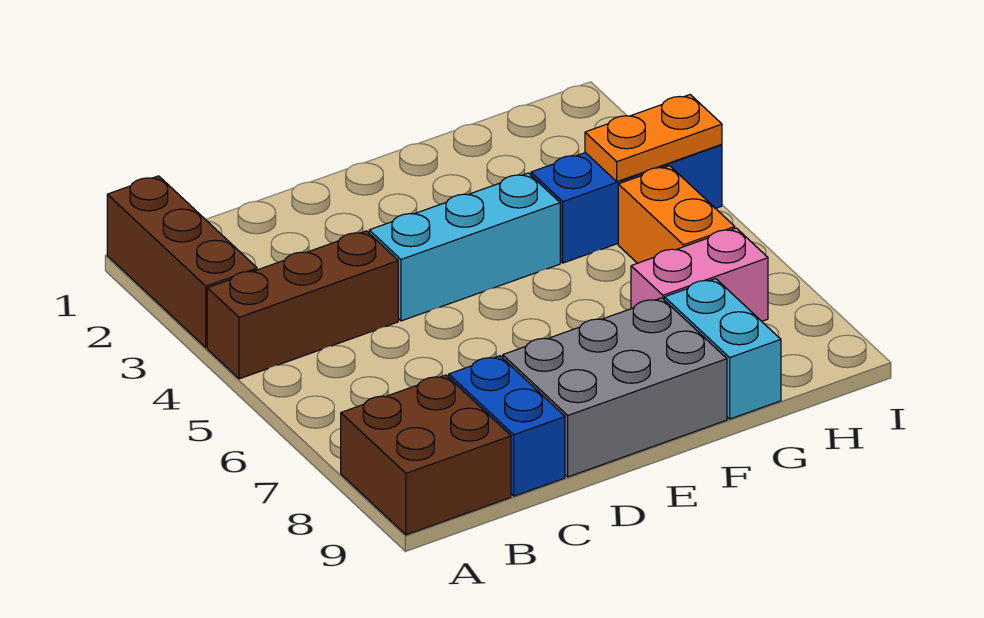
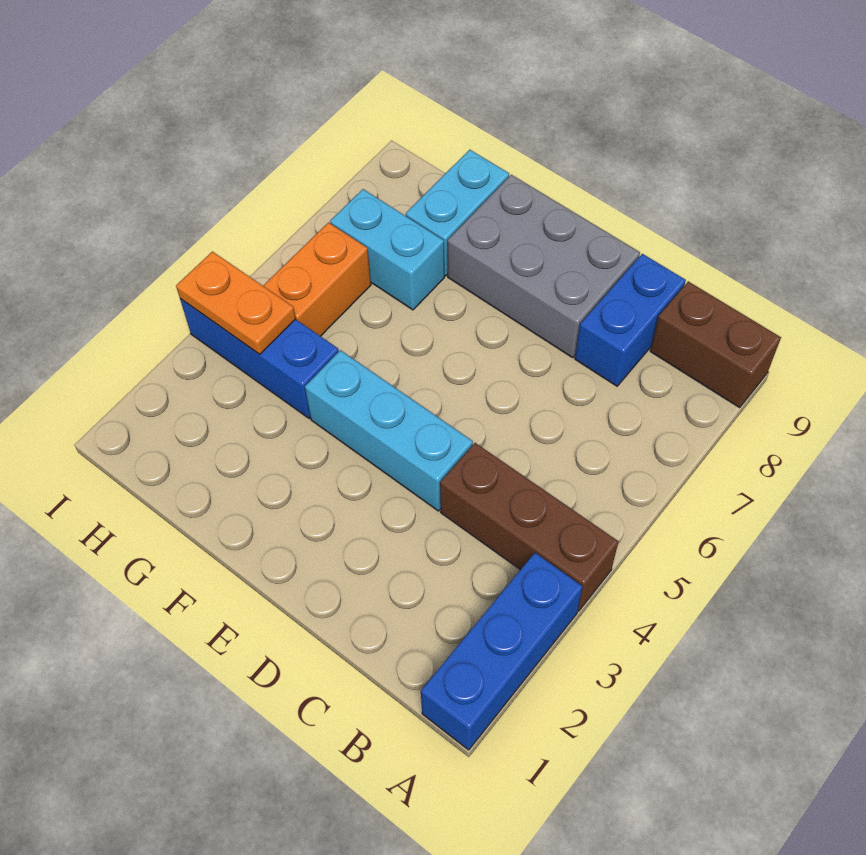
brown brick A1:A3 level 1 -> blue brick A1:A3 level 1
brown brick A8:B9 level 1 -> brown brick A9:B9 level 1
pink brick G7:H7 level 1 -> cyan brick G7:H7 level 1

